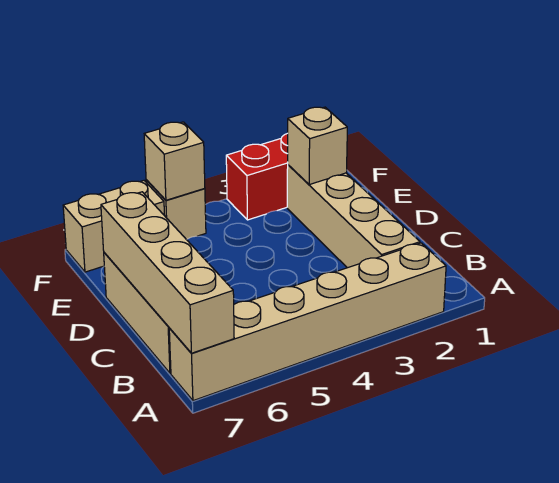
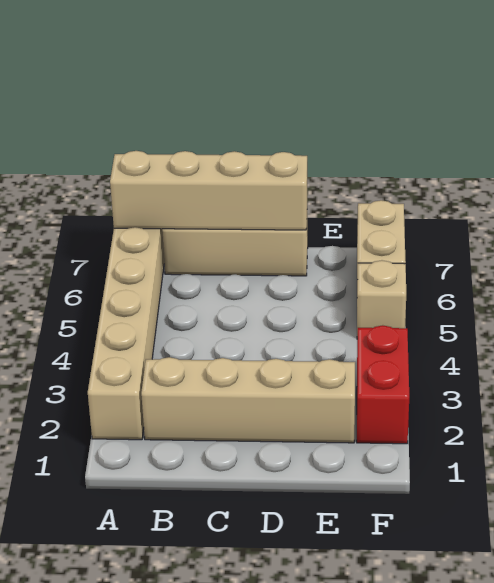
tan brick E2 level 2 -> none
tan brick F5 level 2 -> none

